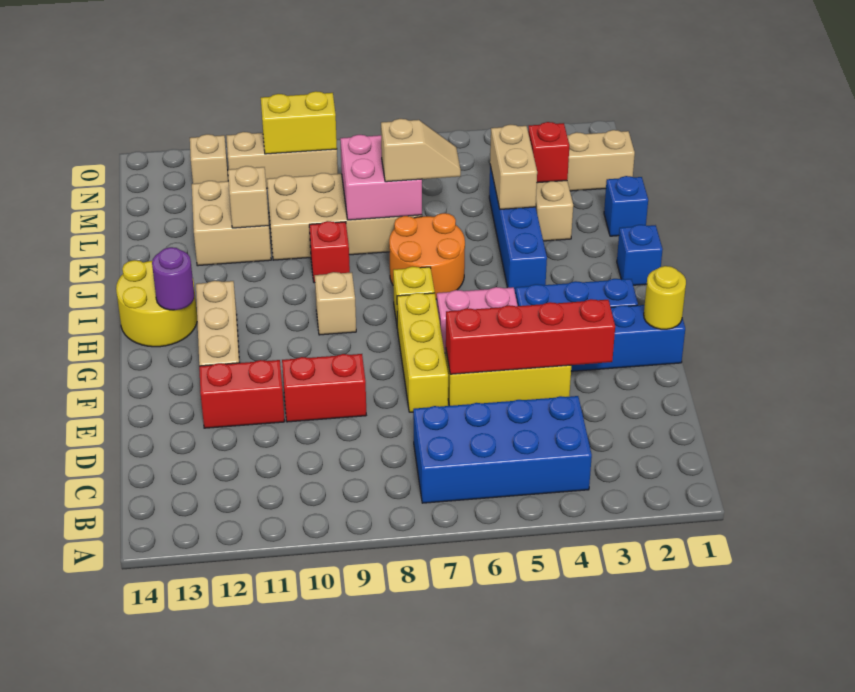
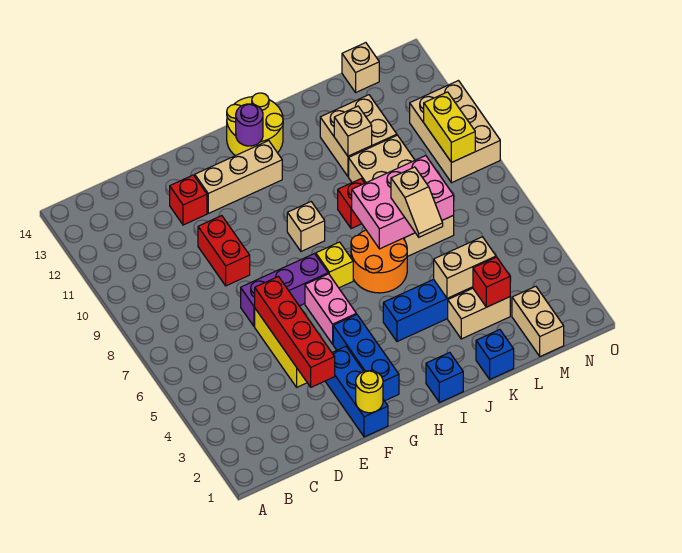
blue brick B4:C7 level 1 -> none
yellow brick E7:G7 level 1 -> purple brick E7:G7 level 1
red brick E11:E12 level 1 -> red brick E12 level 1
pink brick K7:L8 level 2 -> pink brick J7:L8 level 2
tan brick N9:N11 level 1 -> tan brick N9:O11 level 1
tan brick N12 level 1 -> tan brick M14 level 1

